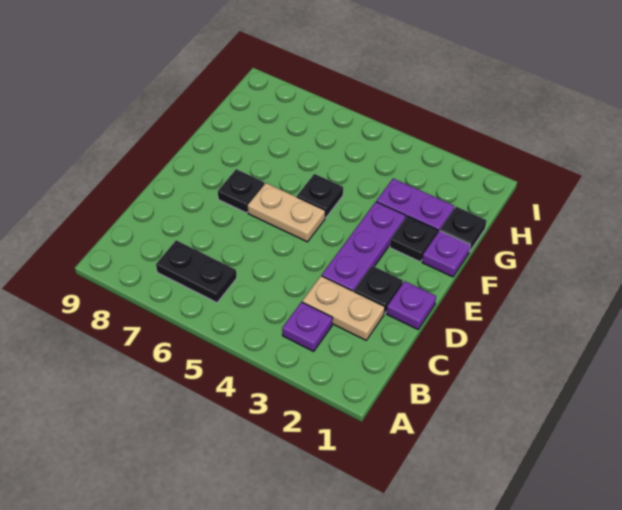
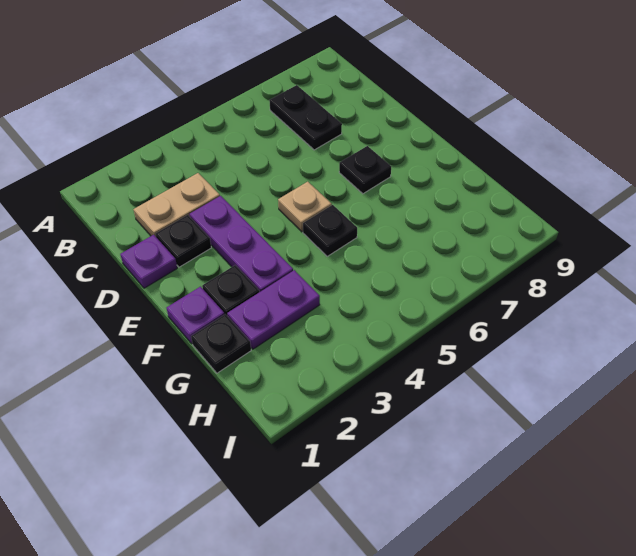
purple plate B3 level 1 -> none
black plate B6:B7 level 1 -> black plate B7:C7 level 1
tan plate E5:E6 level 1 -> tan plate E5 level 1

